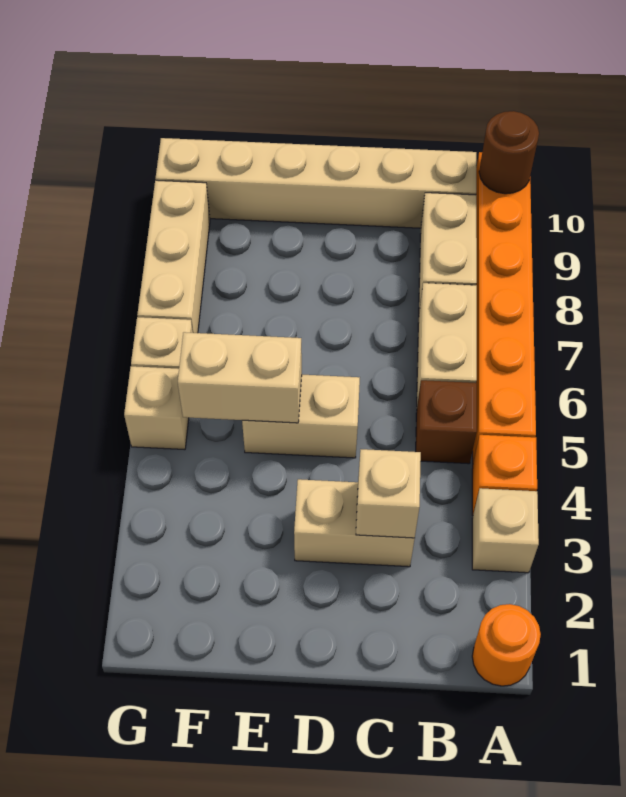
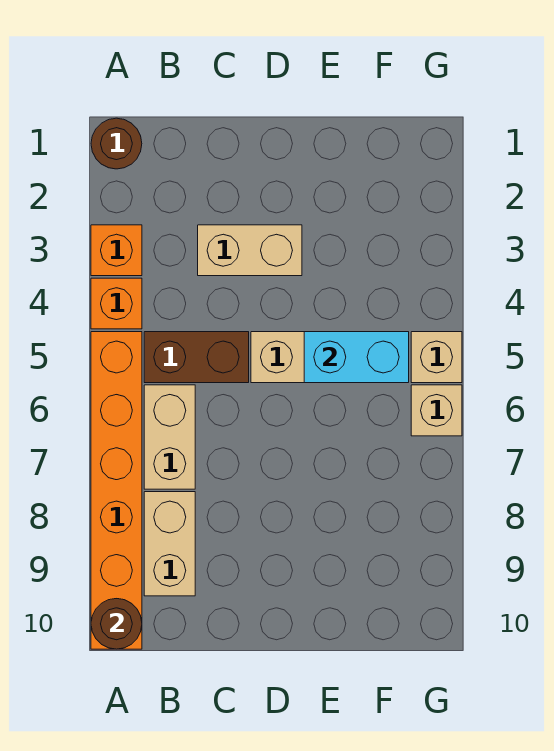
orange round brick A1 level 1 -> brown round brick A1 level 1
tan brick A3 level 1 -> orange brick A3 level 1
brown brick B5 level 1 -> brown brick B5:C5 level 1
tan brick B10:G10 level 1 -> none
tan brick C3 level 2 -> none
tan brick E5:F5 level 2 -> cyan brick E5:F5 level 2
tan brick G7:G9 level 1 -> none

